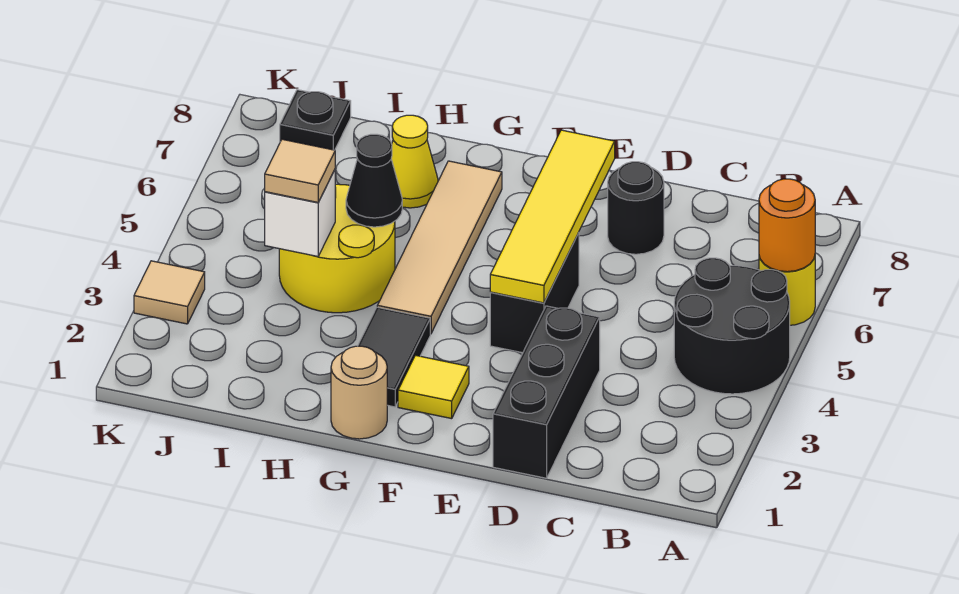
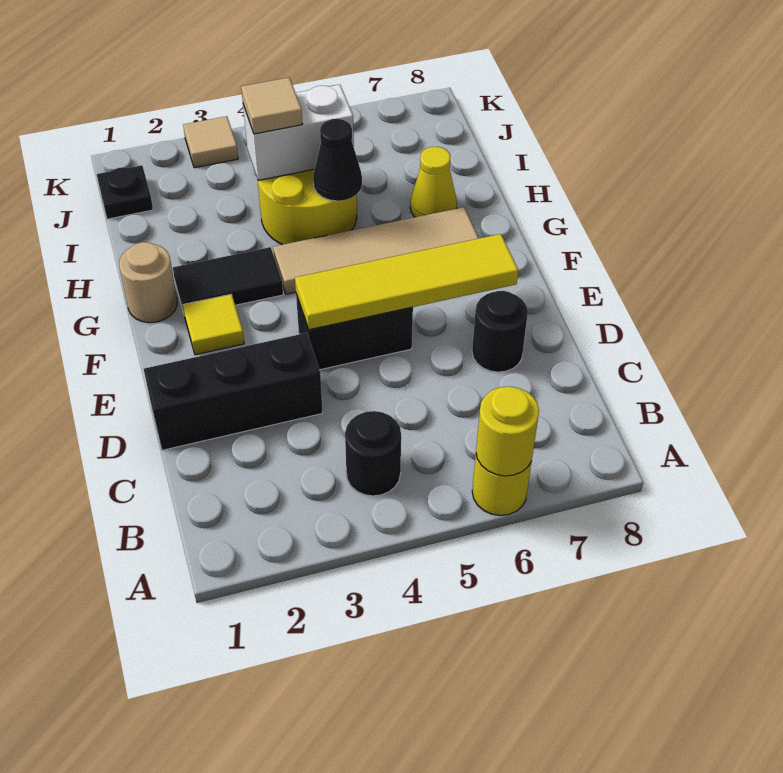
black round brick A4:B5 level 1 -> black round brick B4 level 1
orange round brick A6 level 2 -> yellow round brick A6 level 2
white brick I4 level 2 -> white brick I4:I5 level 2
black plate J8 level 1 -> black plate J1 level 1

